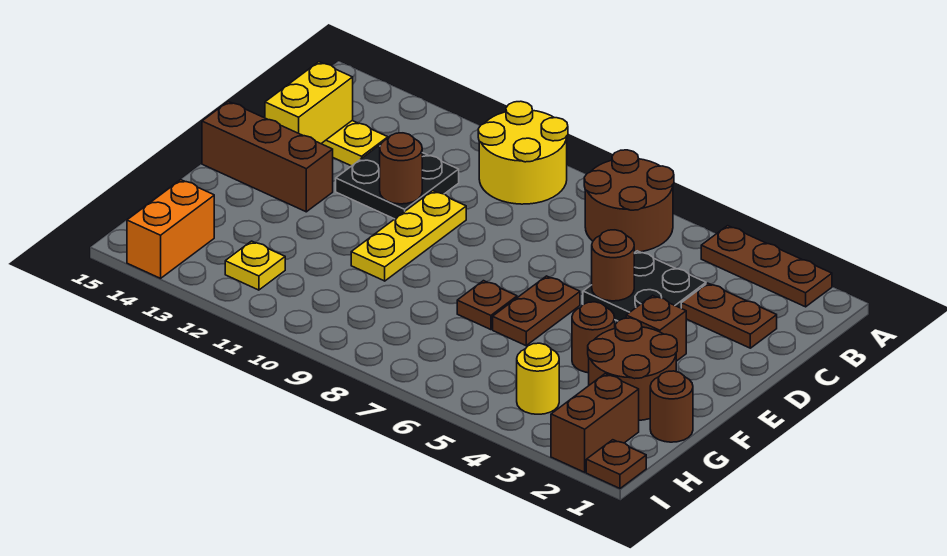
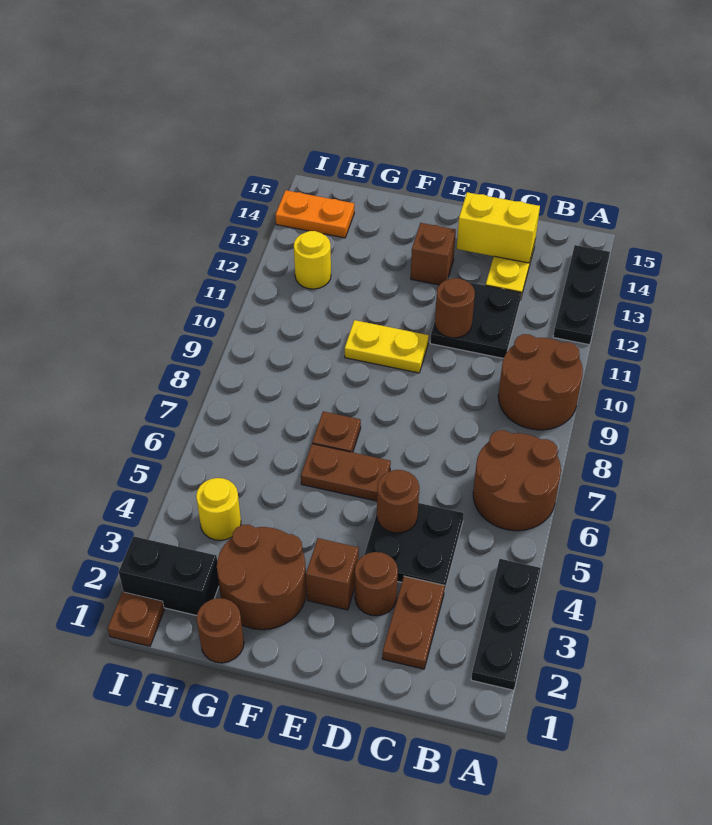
brown plate A2:A4 level 1 -> black plate A2:A4 level 1
yellow round brick A9:B10 level 1 -> brown round brick A9:B10 level 1
none -> black plate A12:A14 level 1
yellow plate D10:F10 level 1 -> yellow plate E10:F10 level 1
brown brick E13:E15 level 1 -> brown brick E13 level 1
brown round brick F4 level 1 -> brown round brick D3 level 1
brown brick H2:I2 level 1 -> black brick H2:I2 level 1
yellow plate H12 level 1 -> yellow round brick H12 level 1
orange brick H14:I14 level 1 -> orange plate H14:I14 level 1

